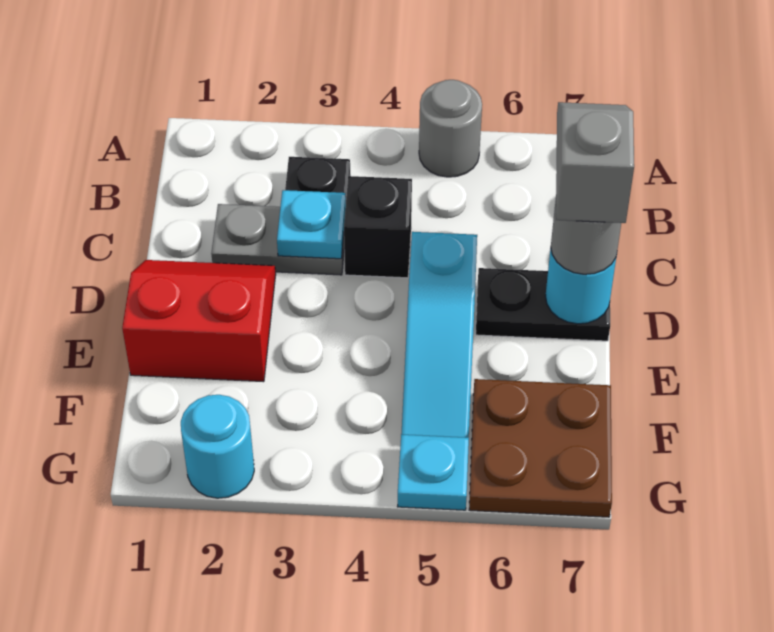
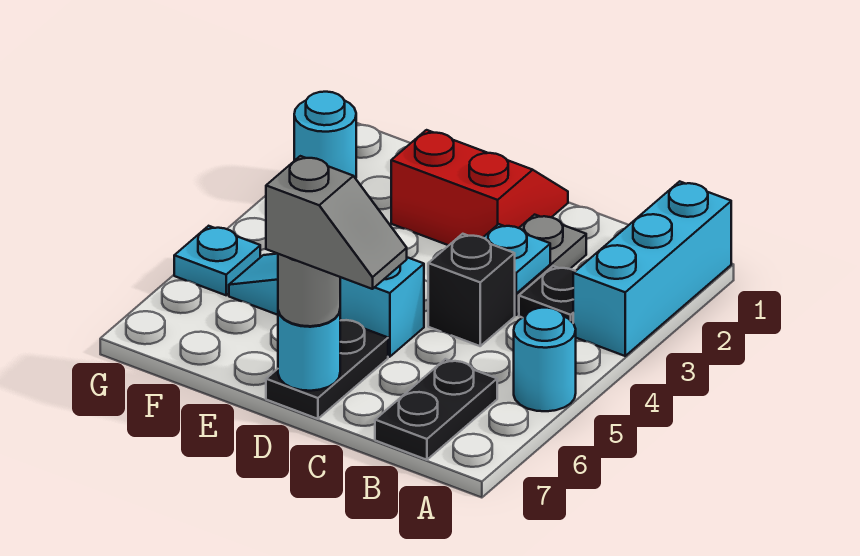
none -> cyan brick A1:A3 level 1
grey round brick A5 level 1 -> cyan round brick A5 level 1
none -> black plate B6:B7 level 1
red slope D1:E2 level 1 top E -> red slope D1:E2 level 1 top 2
brown plate F6:G7 level 1 -> none

